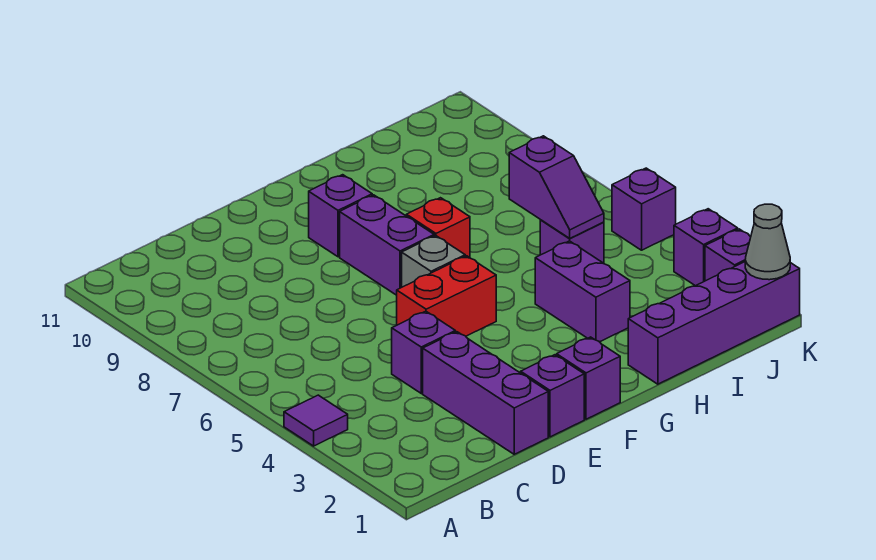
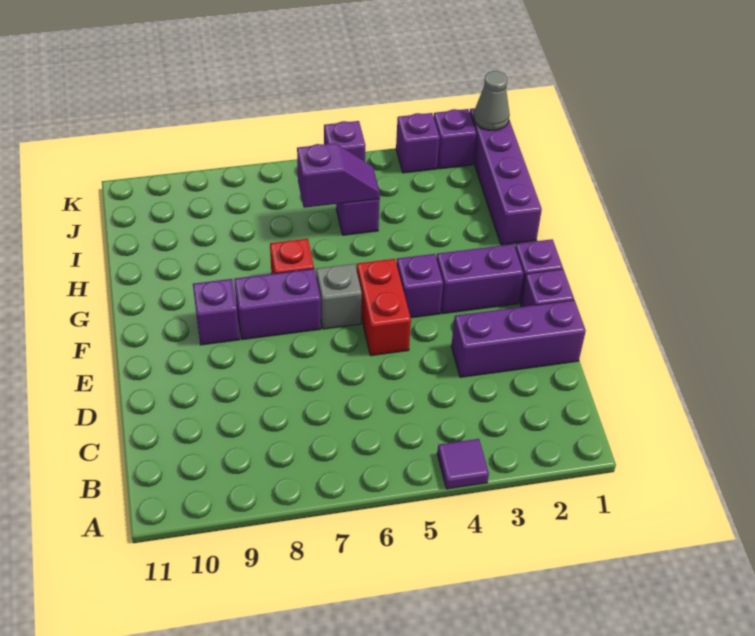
purple brick D4 level 1 -> purple brick F4 level 1
purple brick H3:H4 level 1 -> purple brick F2:F3 level 1

